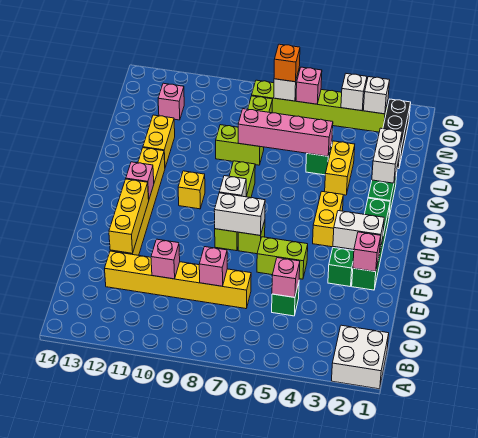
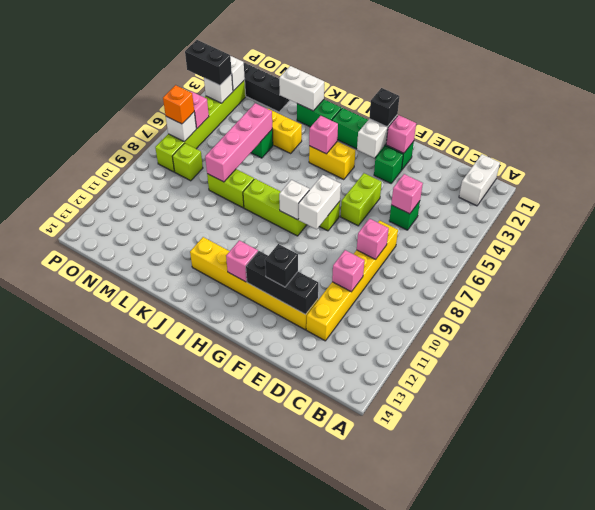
white brick A1:B2 level 1 -> white brick B1:B2 level 1
yellow brick E12:G12 level 2 -> black brick E12:G12 level 2
none -> black brick F12 level 3
none -> black brick G2 level 3
lime brick G8:J8 level 1 -> lime brick H8:J8 level 1
yellow brick I10 level 1 -> none
yellow brick K12:L12 level 1 -> none
lime brick L8:L9 level 1 -> lime brick K8:L8 level 1
pink brick N12 level 1 -> pink brick I4 level 2
none -> black brick O4:P4 level 3

